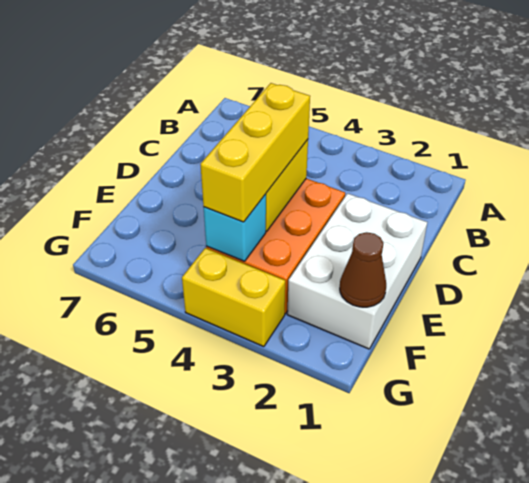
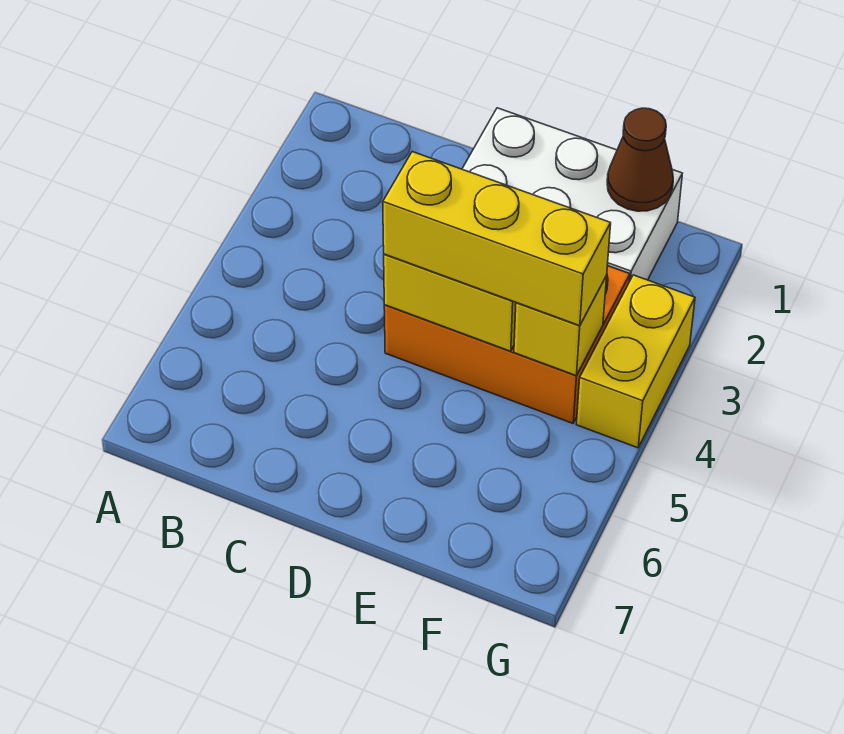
cyan brick F4 level 2 -> yellow brick F4 level 2

